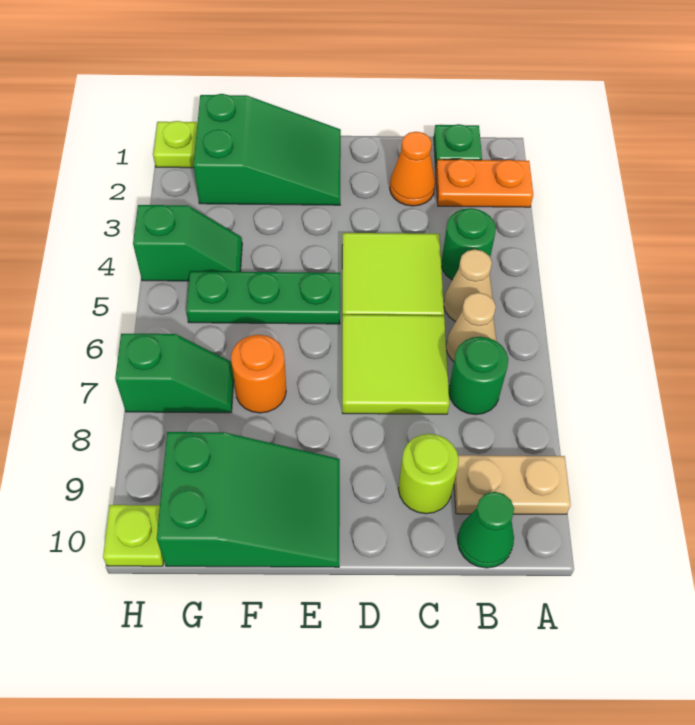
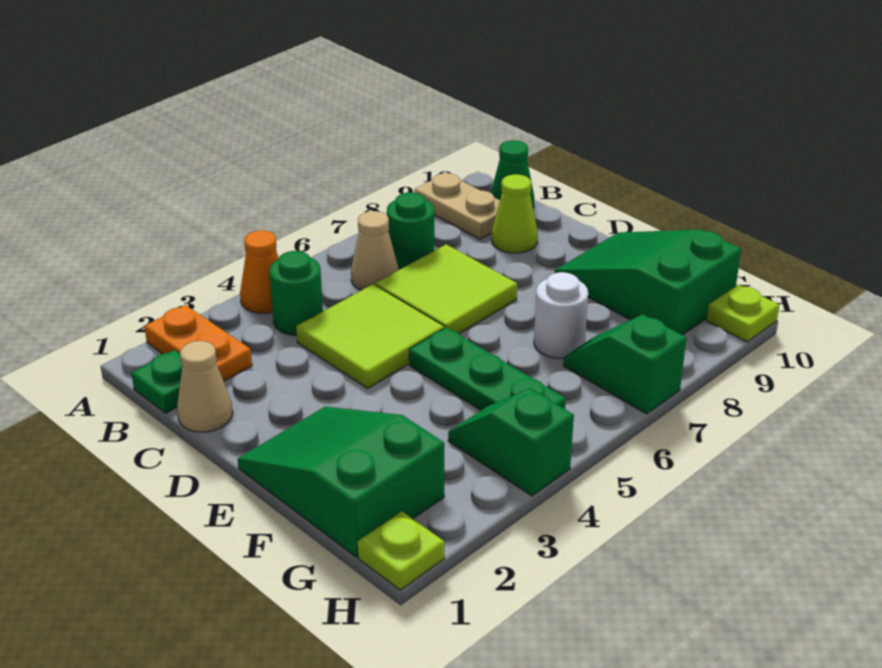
tan cone B5 level 1 -> tan cone C1 level 1
orange cone C2 level 1 -> orange cone A4 level 1
lime round brick C9 level 1 -> lime cone C9 level 1
orange round brick F7 level 1 -> white round brick F7 level 1

